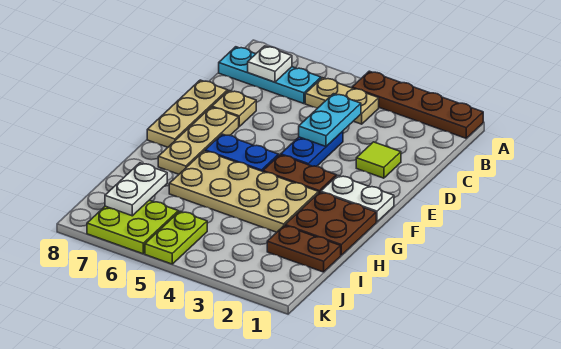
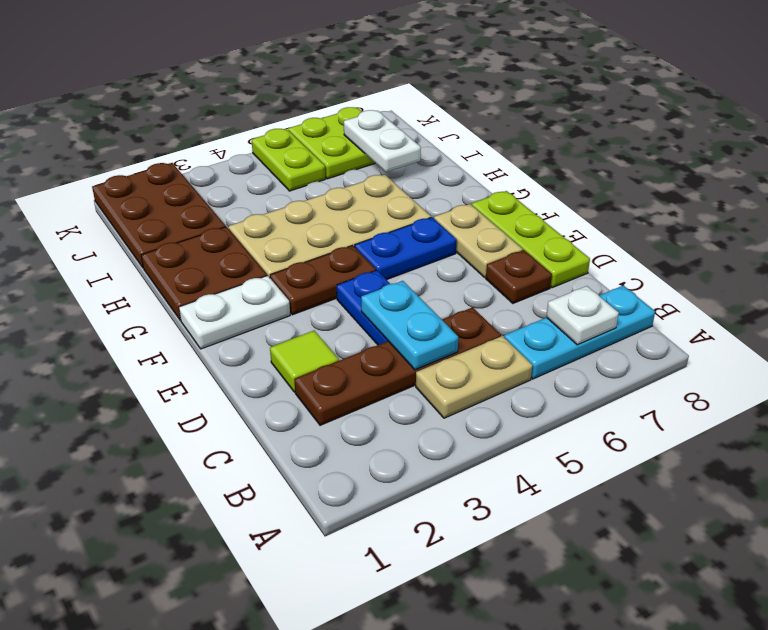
brown plate A1:A4 level 1 -> brown plate C2:C5 level 1
tan plate D7 level 1 -> brown plate D7 level 1
tan plate D8:F8 level 1 -> lime plate D8:F8 level 1
tan plate E7:G7 level 1 -> tan plate E7:F7 level 1
brown plate I1:I2 level 1 -> brown plate I1:K2 level 1

